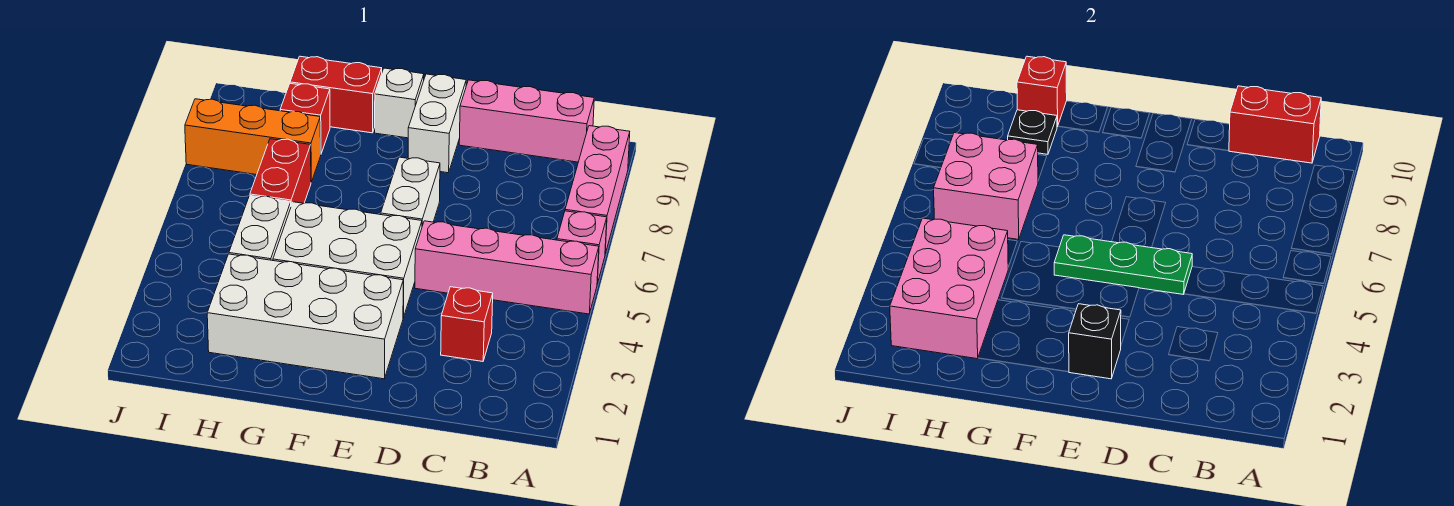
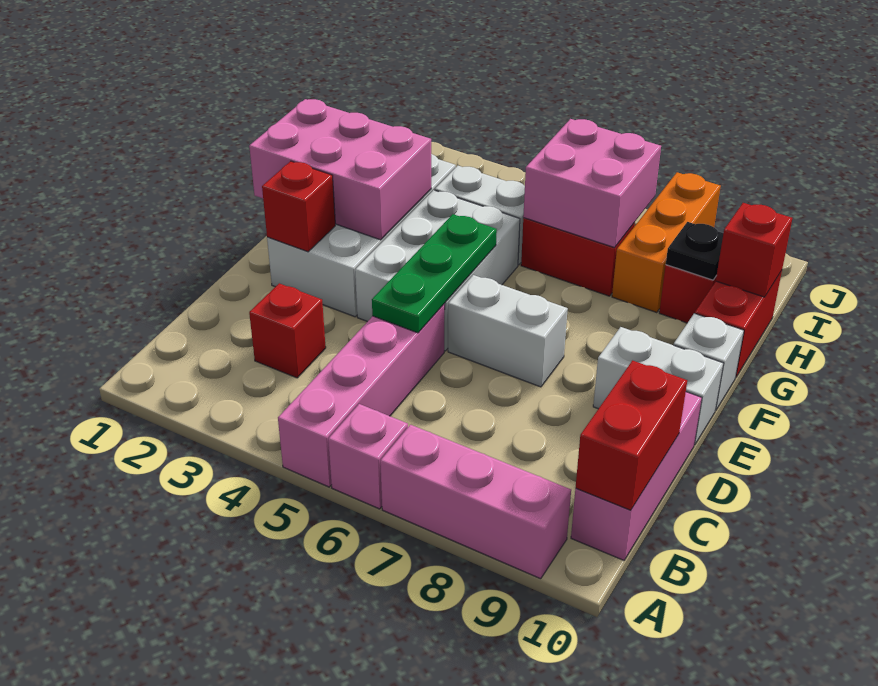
black brick E2 level 2 -> red brick E2 level 2
pink brick H2:I4 level 2 -> pink brick F1:G3 level 2

